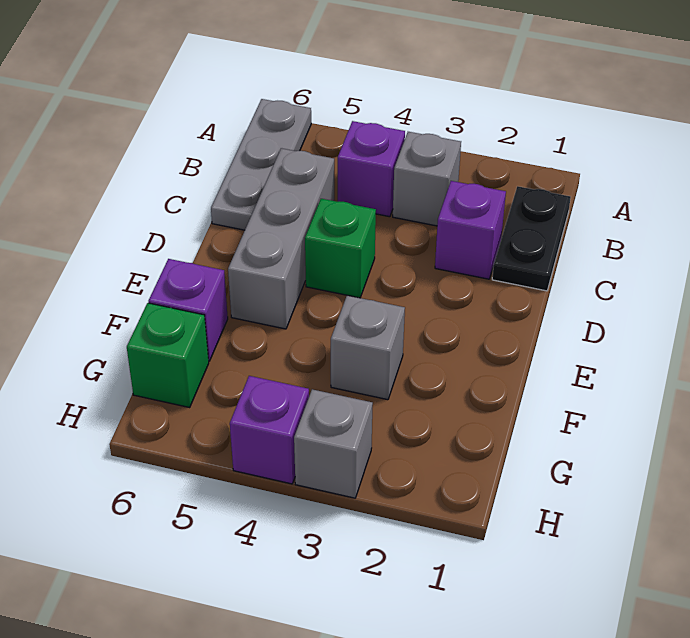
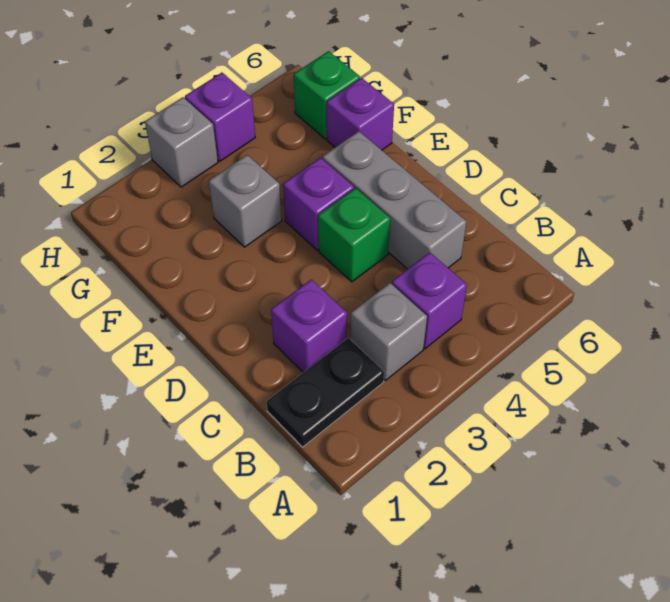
grey plate A6:C6 level 1 -> none
black plate B1:C1 level 1 -> black plate B1:B2 level 1
none -> purple brick E4 level 1

